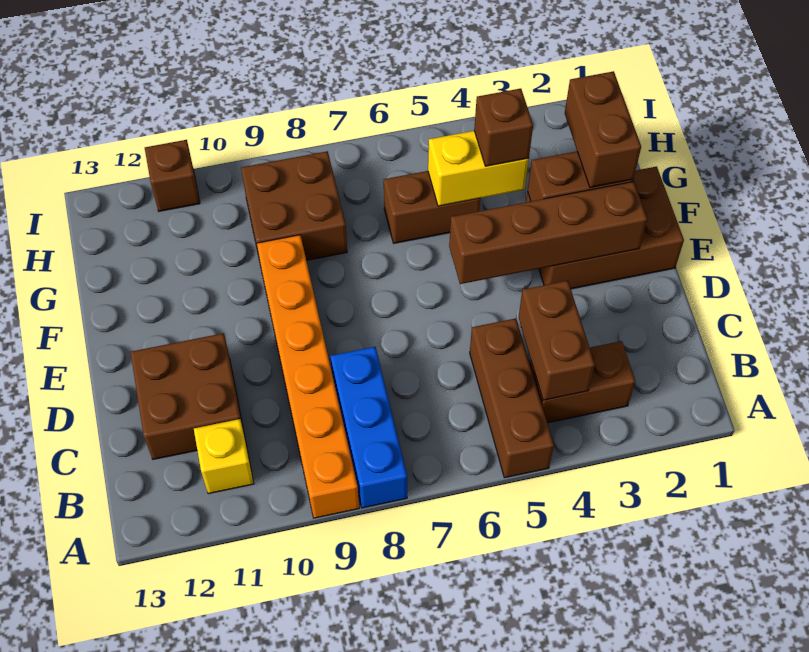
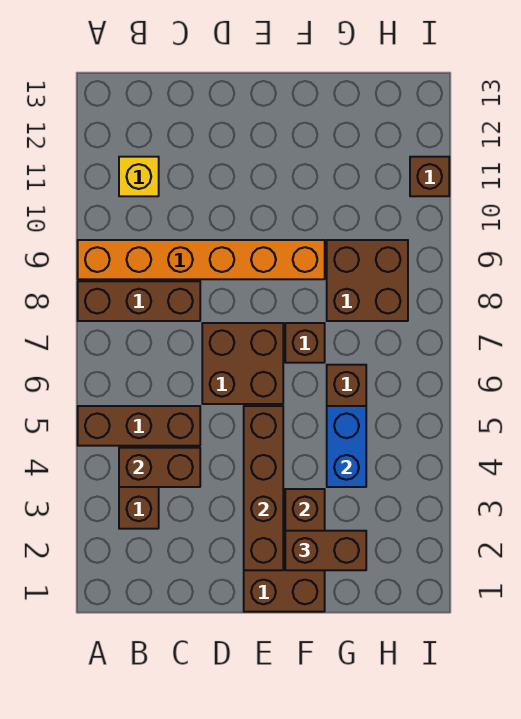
blue brick A8:C8 level 1 -> brown brick A8:C8 level 1
brown brick C11:D12 level 1 -> brown brick D6:E7 level 1
yellow brick G4:G5 level 2 -> blue brick G4:G5 level 2
brown brick G4 level 3 -> brown brick F7 level 1

